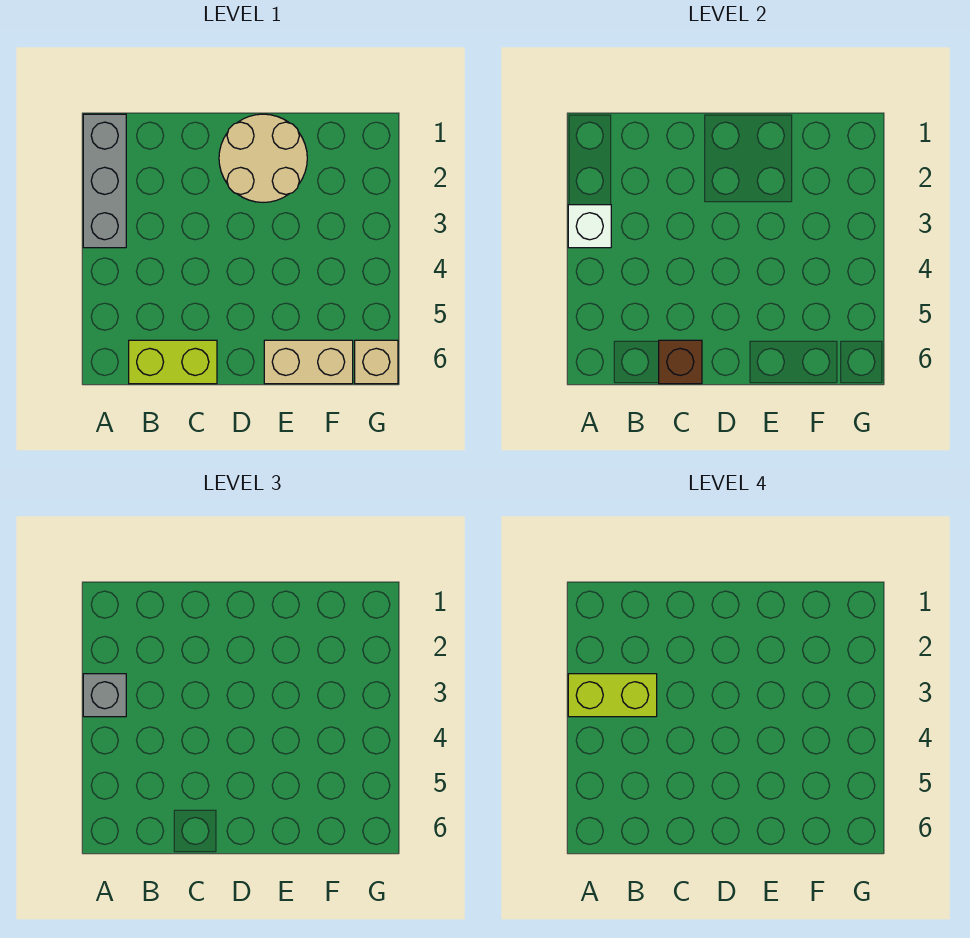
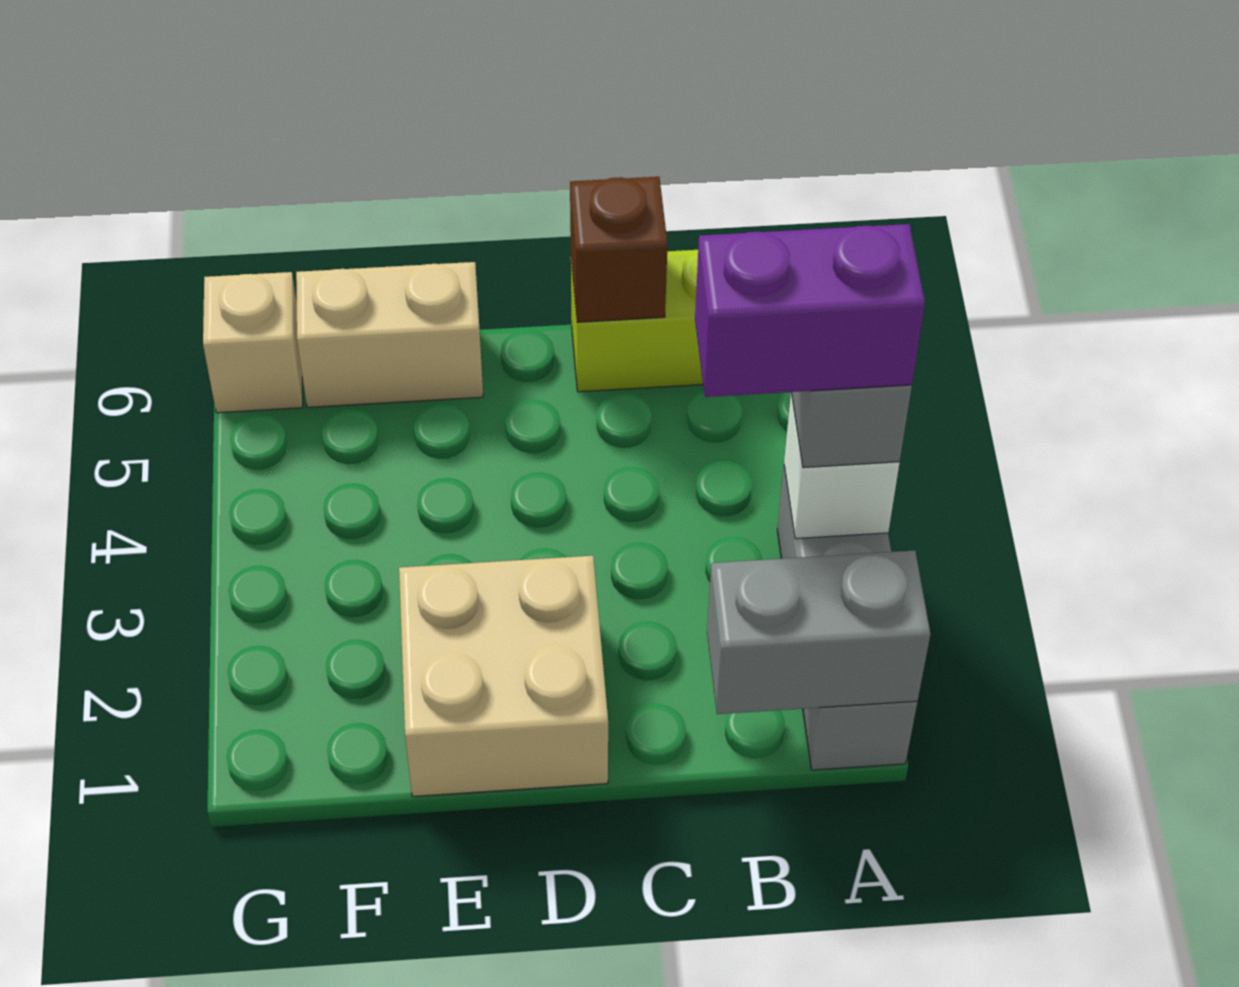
none -> grey brick A1:B1 level 2
lime brick A3:B3 level 4 -> purple brick A3:B3 level 4
tan round brick D1:E2 level 1 -> tan brick D1:E2 level 1

